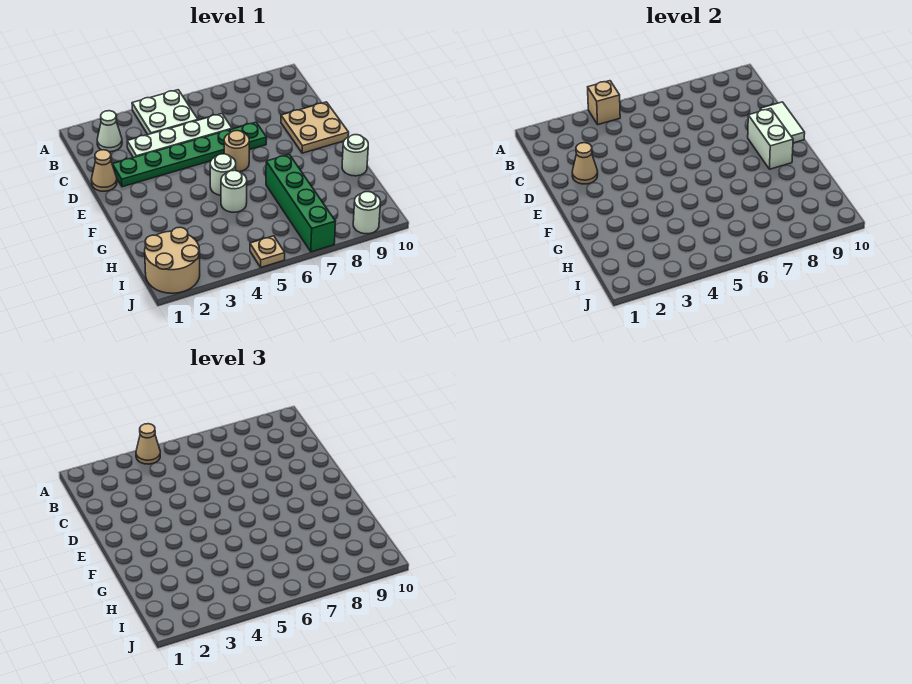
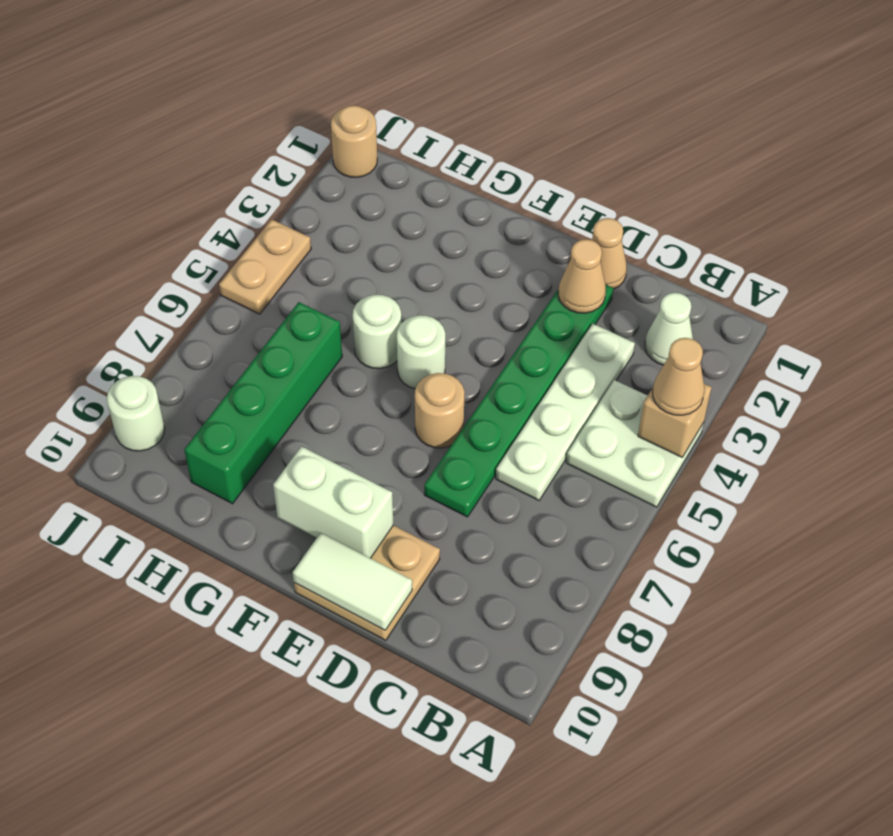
green brick G7:J7 level 1 -> green brick H6:H9 level 1
white round brick G10 level 1 -> none
tan round brick I1:J2 level 1 -> tan round brick J1 level 1
tan plate J5 level 1 -> tan plate J4:J5 level 1

